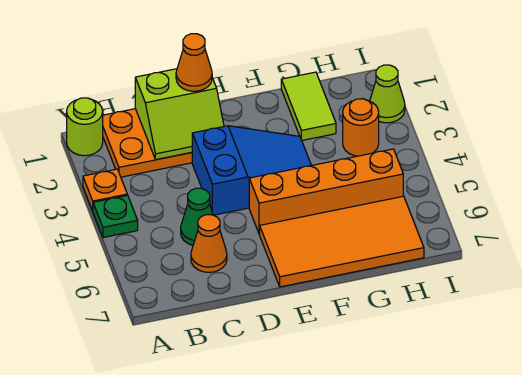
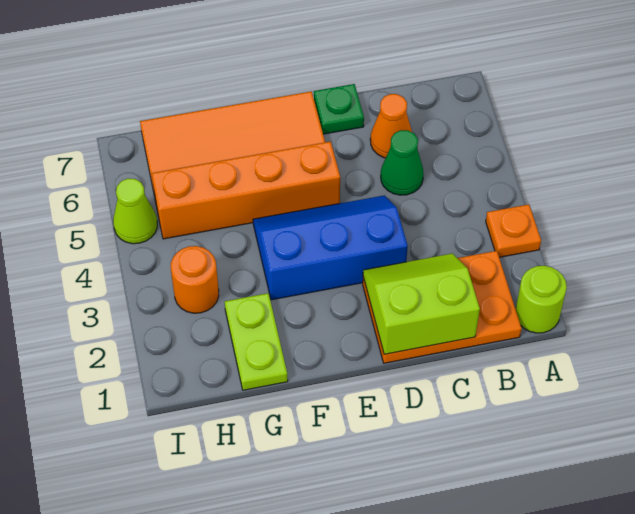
green plate A4 level 1 -> green plate D7 level 1
orange cone D1 level 3 -> none
blue slope D3:F4 level 1 top D -> blue slope D3:F4 level 1 top 3
lime tile G1:G2 level 1 -> lime plate G1:G2 level 1
lime cone I2 level 1 -> lime cone I5 level 1

